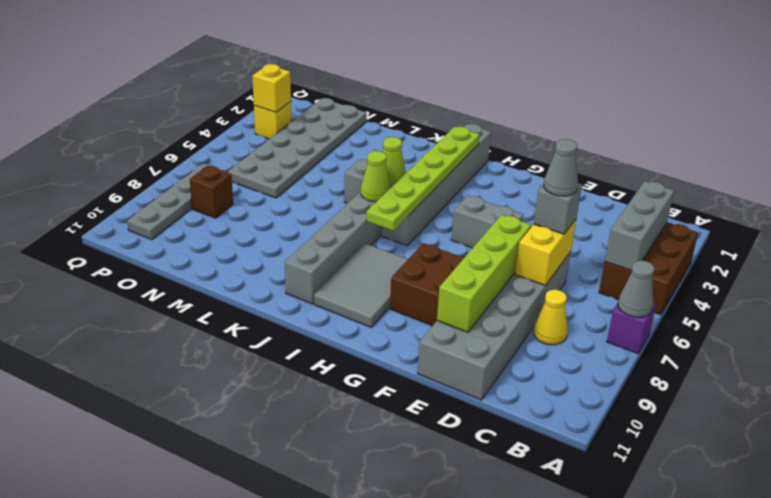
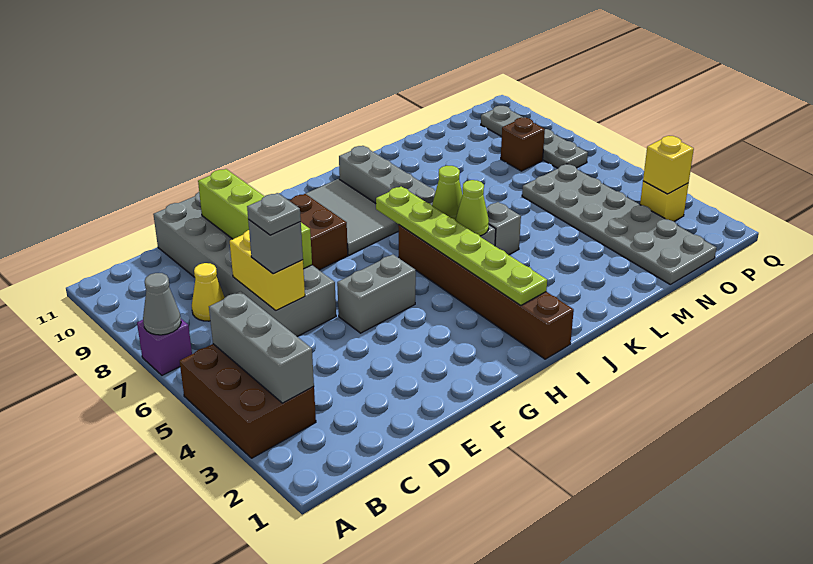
grey cone D6 level 4 -> grey plate D6 level 4
grey brick I1:I6 level 1 -> brown brick I1:I6 level 1

